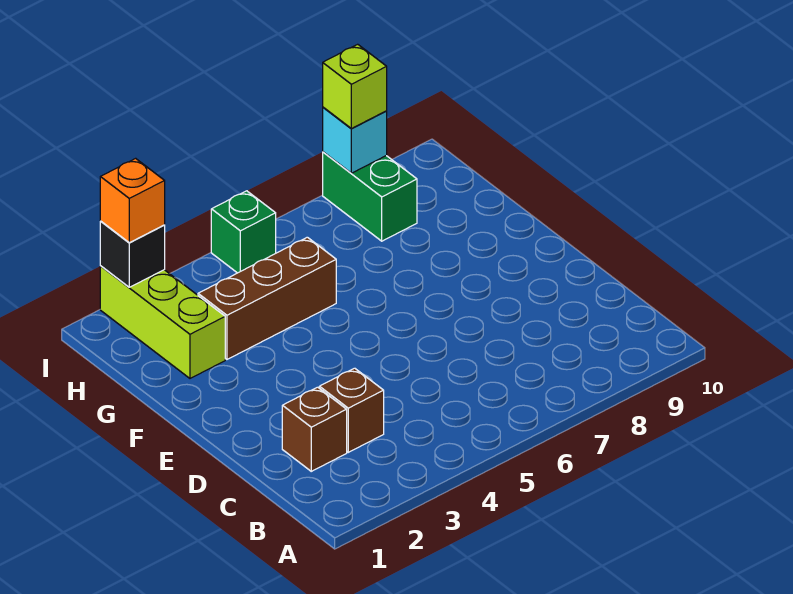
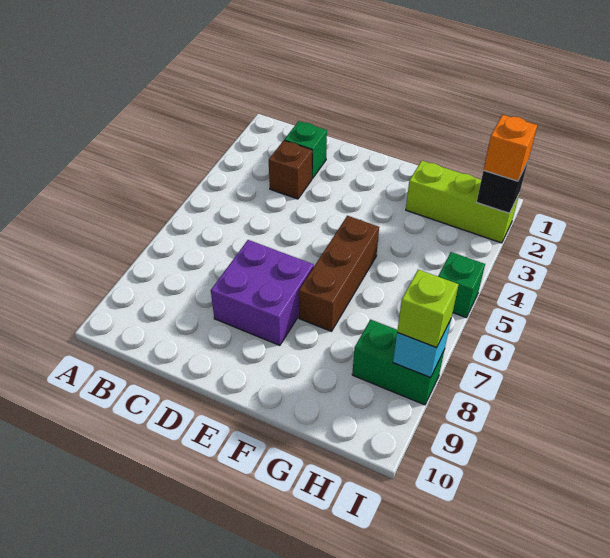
brown brick C2 level 1 -> green brick C2 level 1
none -> purple brick D7:E8 level 1
brown brick G3:G5 level 1 -> brown brick F5:F7 level 1

